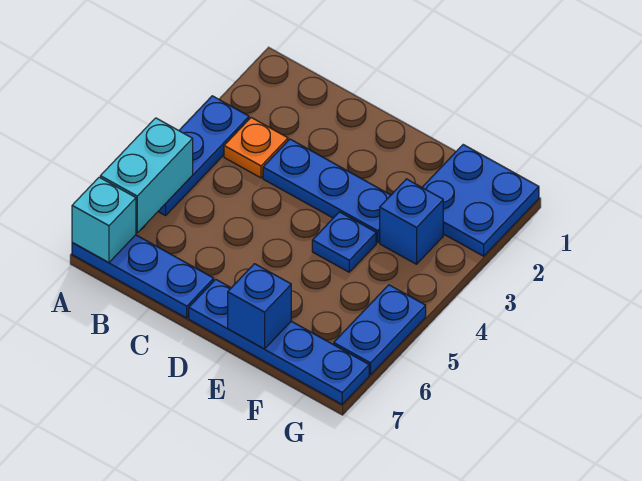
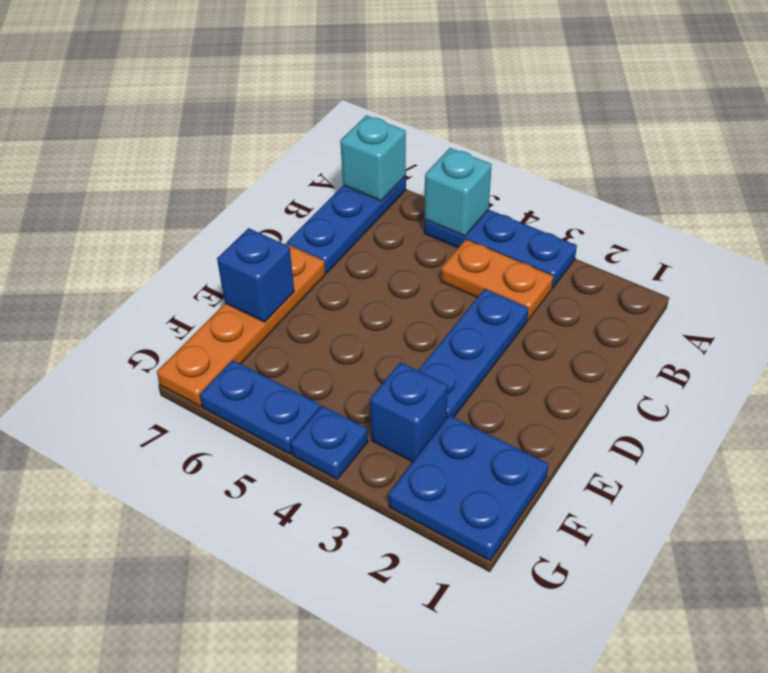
cyan brick A5:A6 level 2 -> cyan brick A5 level 2
orange plate B3 level 1 -> orange plate B3:B4 level 1
blue plate D7:G7 level 1 -> orange plate D7:G7 level 1
blue plate E4 level 1 -> blue plate G4 level 1

